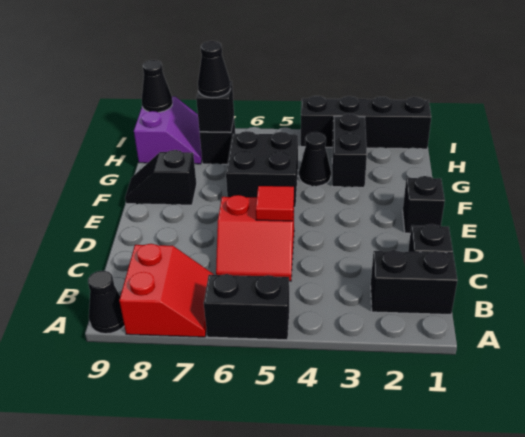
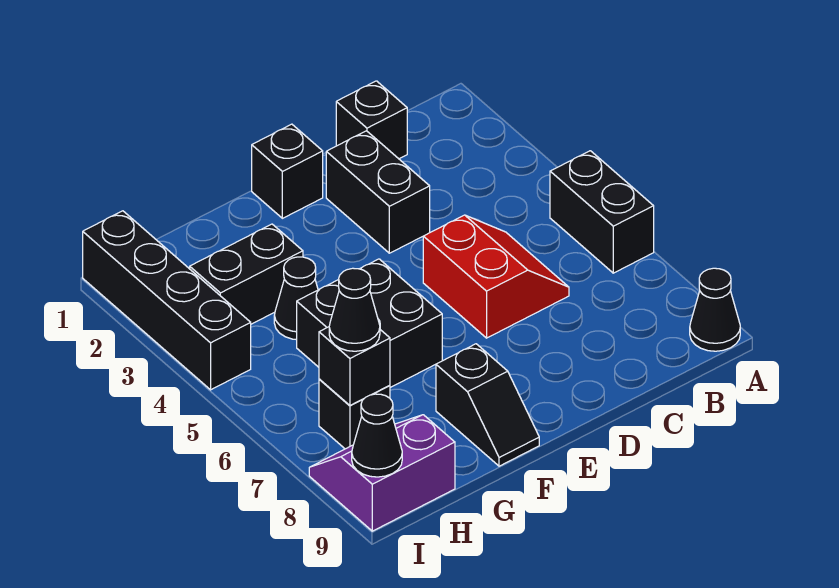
red slope A7:B8 level 1 top 8 -> none
black brick B1:B2 level 1 -> black brick D2:D3 level 1
red tile D5 level 2 -> none

